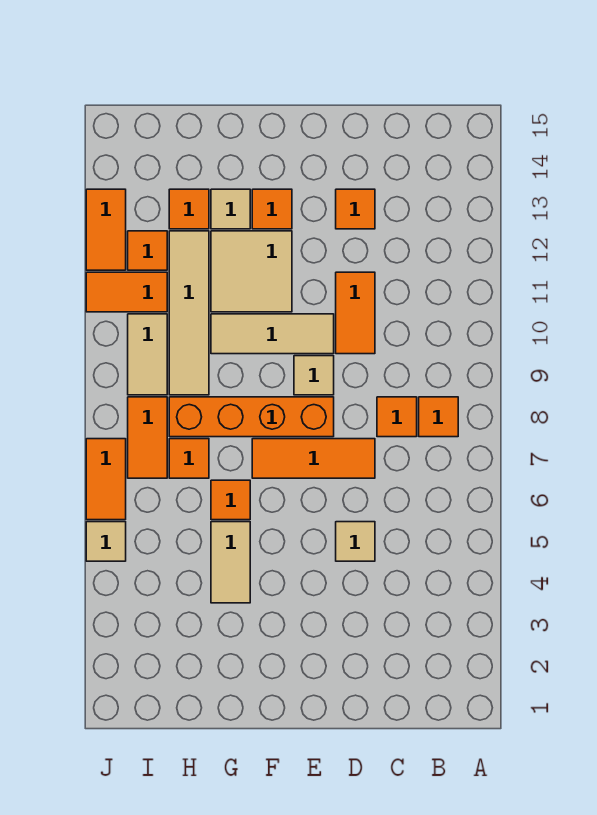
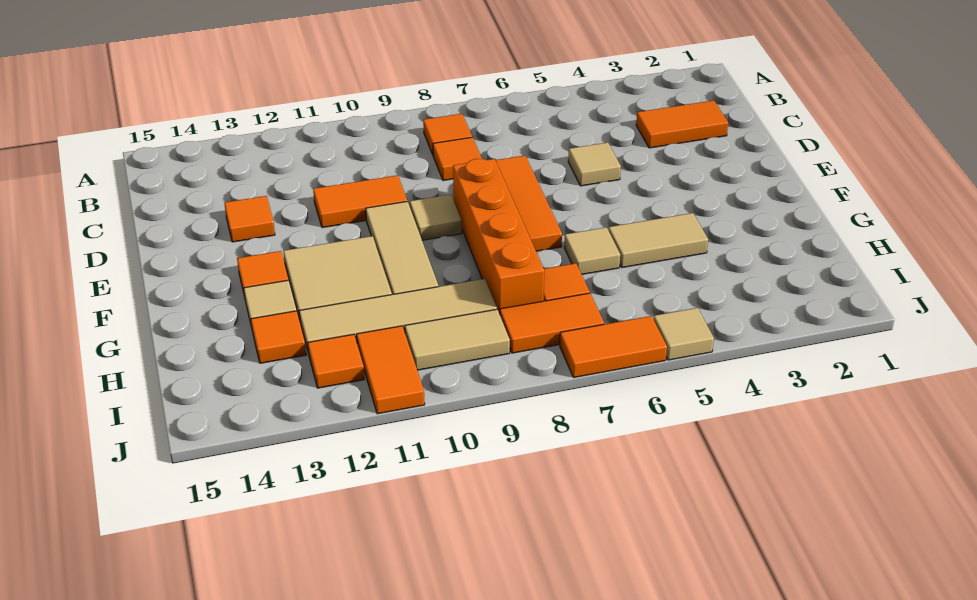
orange tile G6 level 1 -> tan tile G6 level 1
orange tile J12:J13 level 1 -> orange tile C2:C3 level 1

